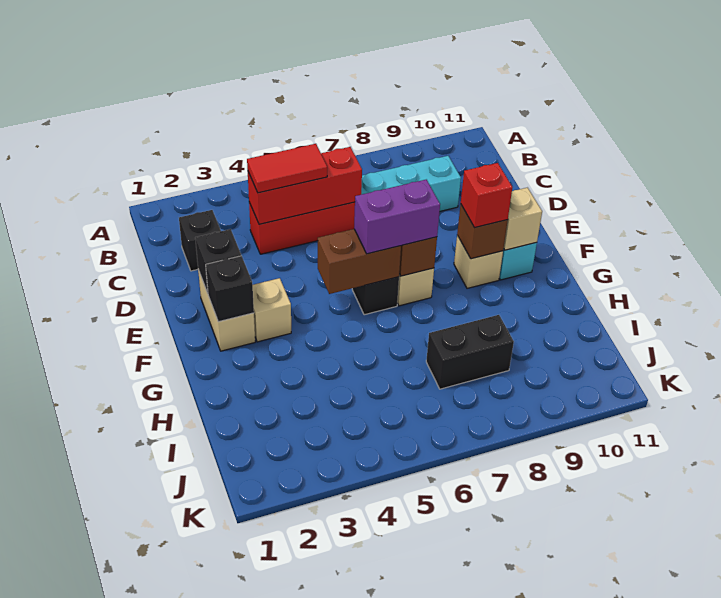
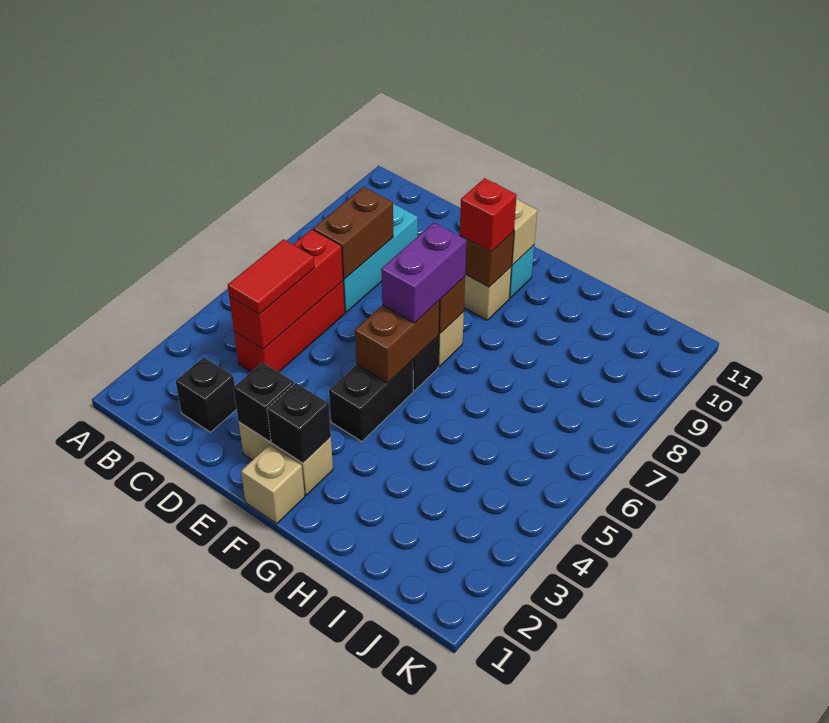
none -> brown brick C7:C8 level 2
tan brick F3 level 1 -> tan brick F1 level 1
black brick I7:I8 level 1 -> black brick F4:F5 level 1

